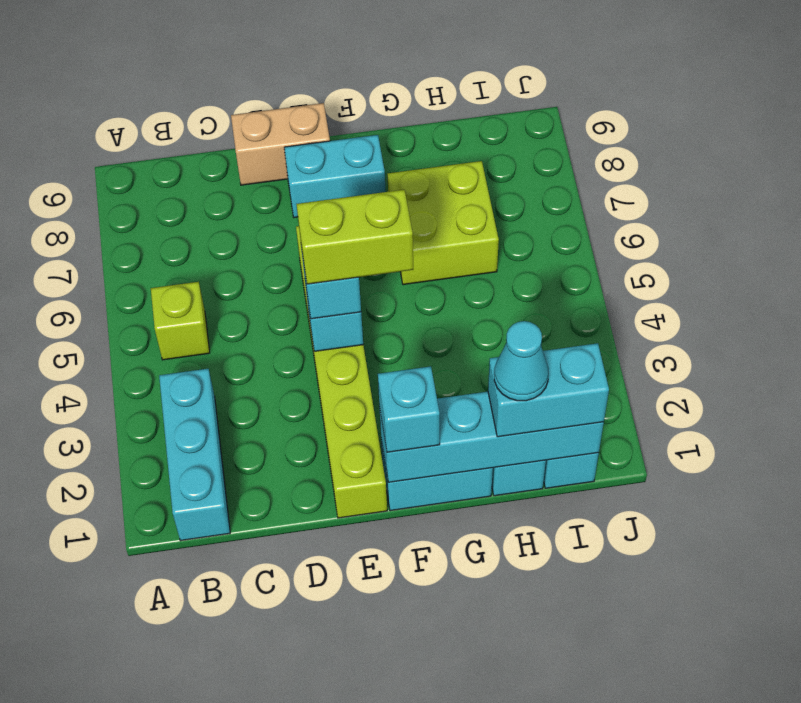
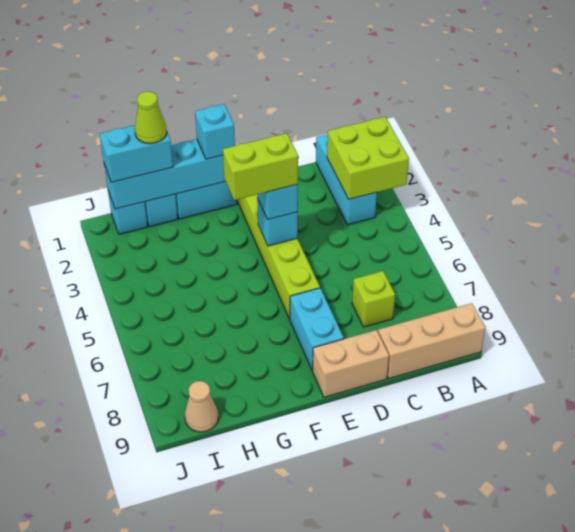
none -> tan brick A9:C9 level 1
lime brick B5 level 1 -> lime brick C7 level 1
cyan brick E8:F8 level 1 -> cyan brick E7:E8 level 1
lime brick G6:H7 level 1 -> lime brick A2:B3 level 2
cyan cone H1 level 4 -> lime cone H1 level 4
none -> tan cone I9 level 1

